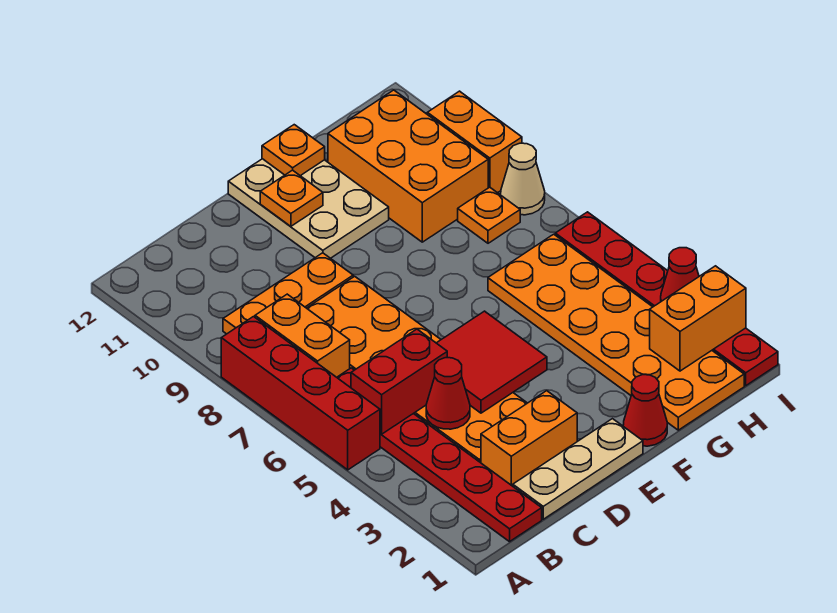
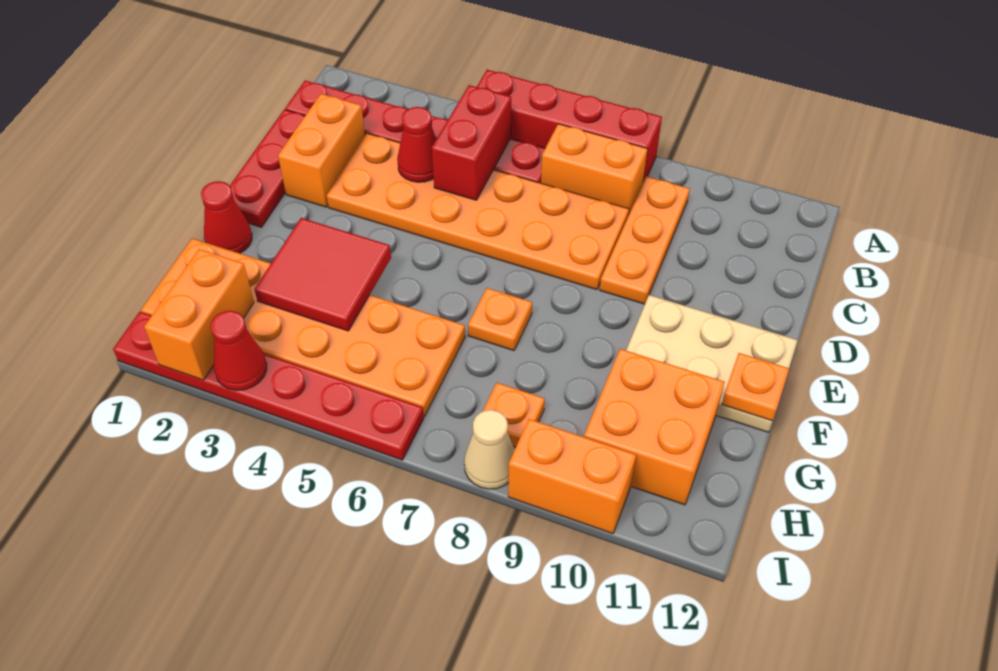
tan plate C1:E1 level 1 -> red plate C1:E1 level 1
red tile D4:E5 level 2 -> red tile F3:G4 level 2
orange plate E11 level 2 -> orange plate F7 level 1
orange brick G9:H11 level 1 -> orange brick G10:H11 level 1

